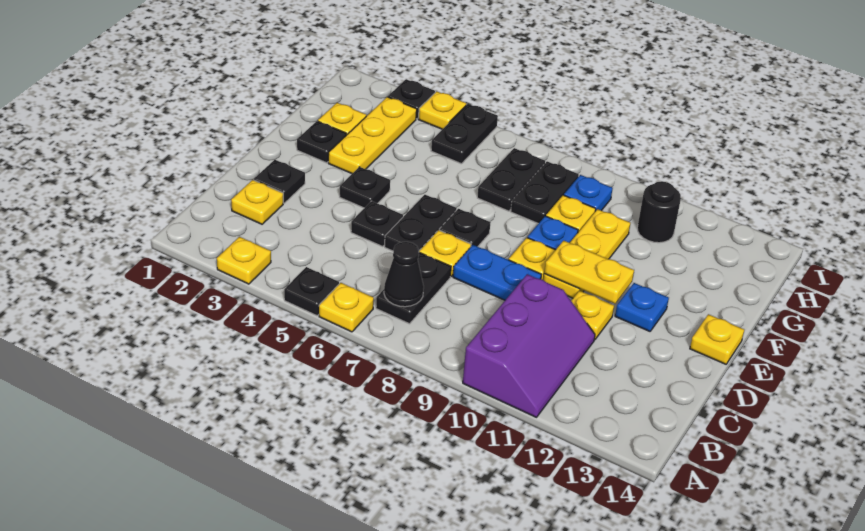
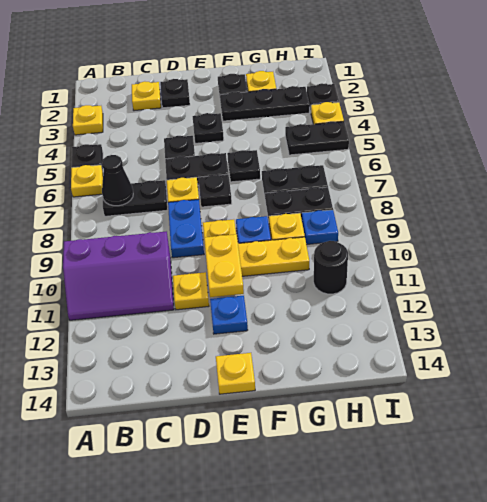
yellow plate F3:H3 level 1 -> black plate F3:H3 level 1
none -> black plate F6 level 1

